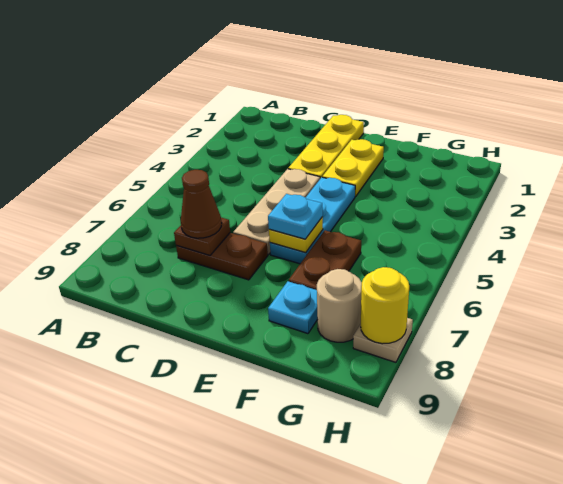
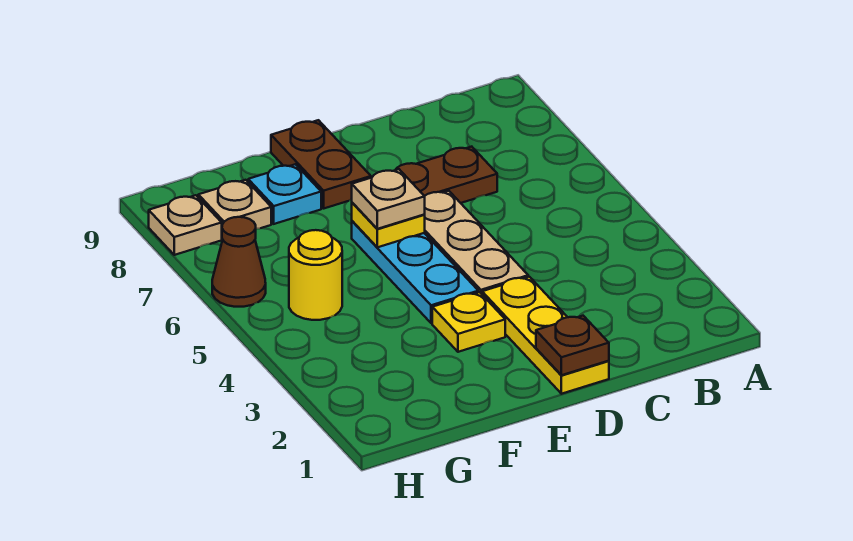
brown plate C7 level 2 -> brown plate D1 level 2
brown cone C7 level 3 -> brown cone H6 level 1
yellow plate E2:E3 level 1 -> yellow plate E3 level 1
cyan plate E6 level 3 -> tan plate E6 level 3
brown plate F6:F7 level 1 -> brown plate E8:E9 level 1
tan round brick G8 level 1 -> tan plate G8 level 1
yellow round brick H8 level 2 -> yellow round brick G5 level 1

